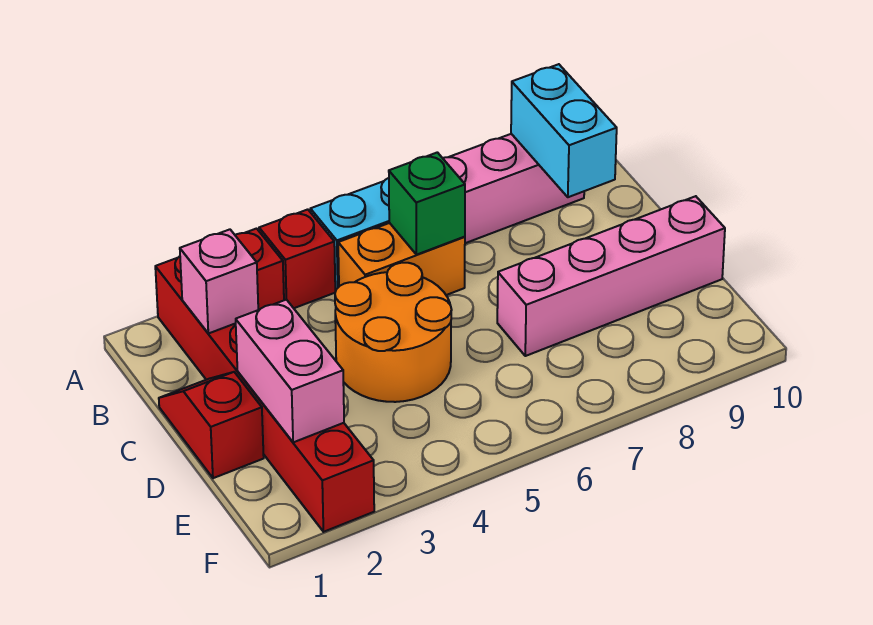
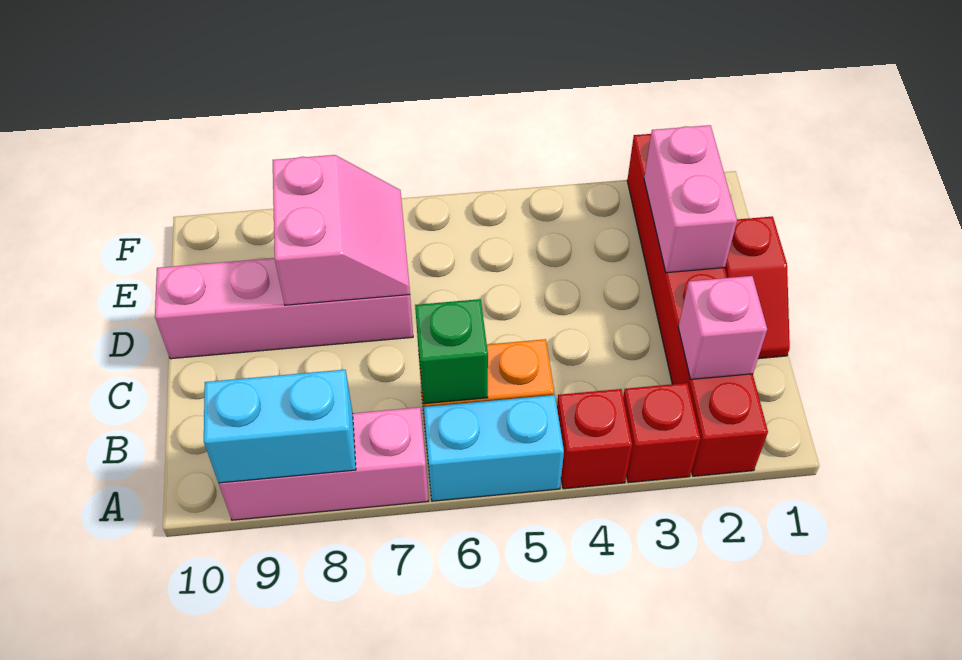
cyan brick A9:B9 level 2 -> cyan brick A8:A9 level 2
orange round brick C4:D5 level 1 -> none
none -> pink slope D7:E8 level 2 top 8

